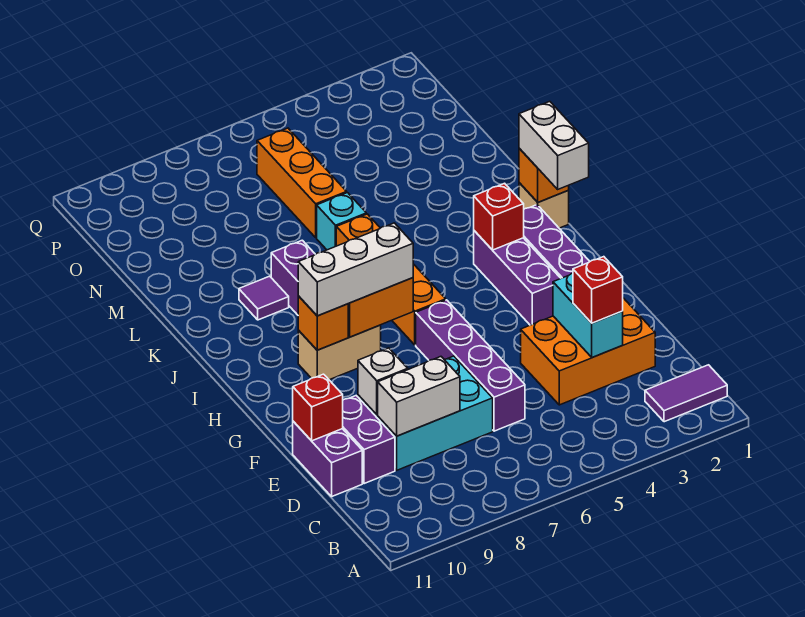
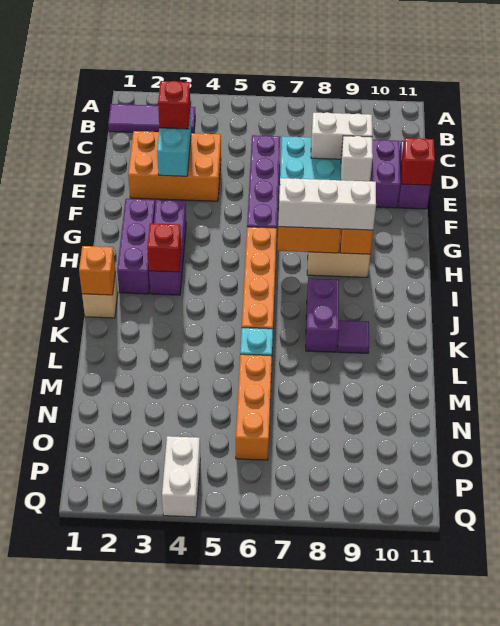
purple tile B1:B2 level 1 -> purple tile B1:B3 level 1
white brick I1:J1 level 3 -> white brick P4:Q4 level 1

